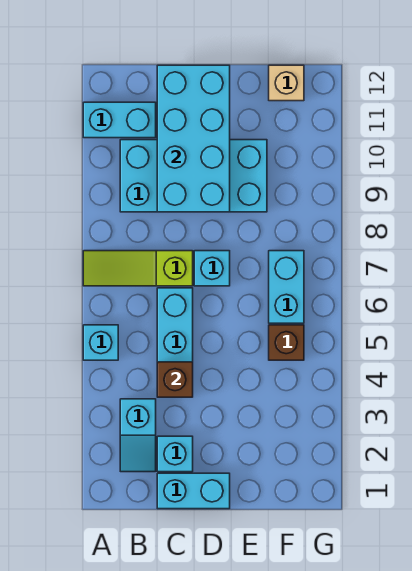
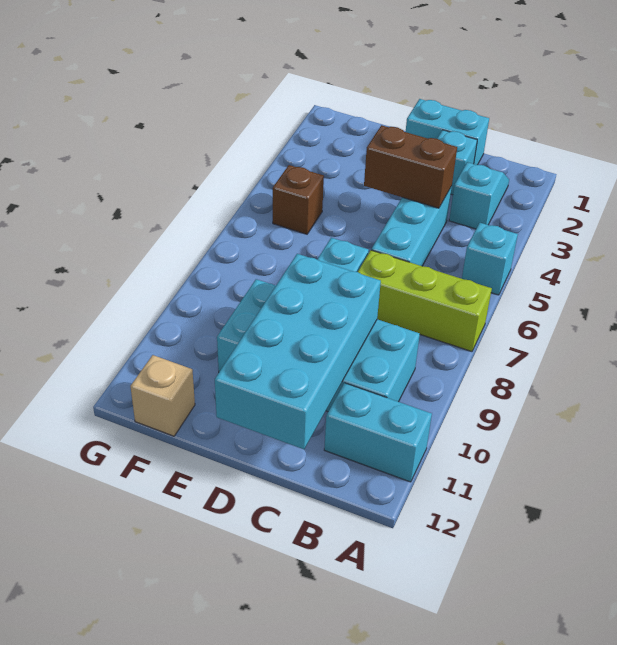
lime slope A7:C7 level 1 top C -> lime brick A7:C7 level 1
brown brick C4 level 2 -> brown brick C4:D4 level 2
cyan brick F6:F7 level 1 -> none

